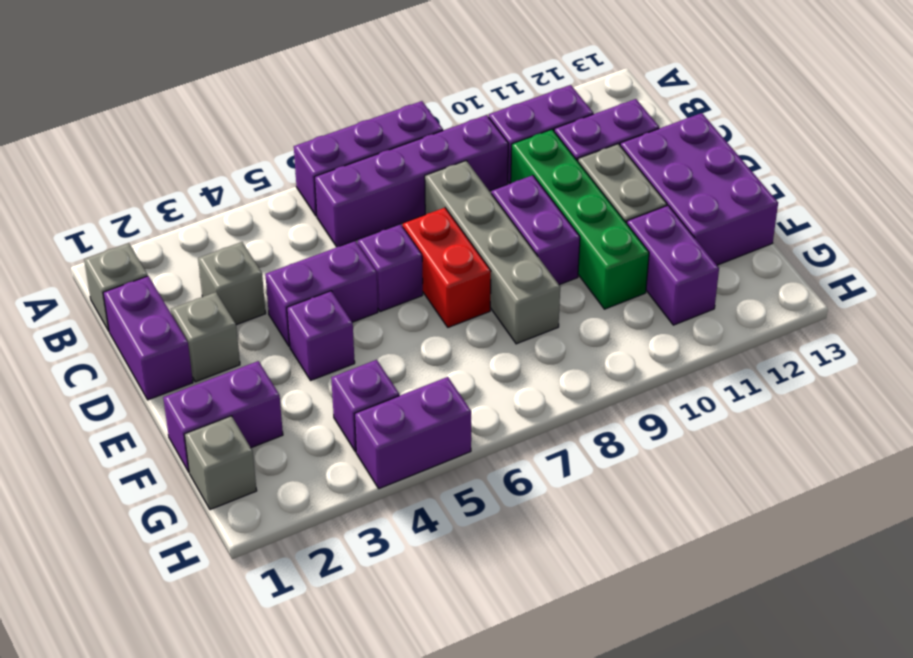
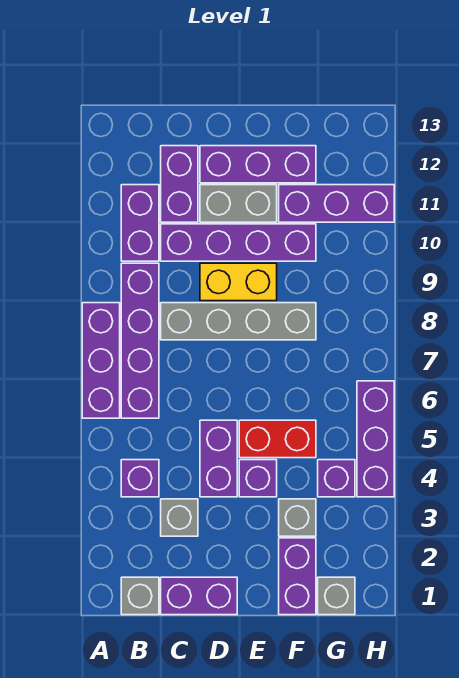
green brick C10:F10 level 1 -> purple brick C10:F10 level 1
grey brick D2 level 1 -> grey brick F3 level 1
purple brick D6 level 1 -> purple brick B4 level 1
red brick D7:E7 level 1 -> red brick E5:F5 level 1
purple brick D9:E9 level 1 -> yellow brick D9:E9 level 1
purple brick D12:F13 level 1 -> purple brick D12:F12 level 1
purple brick F11:G11 level 1 -> purple brick F11:H11 level 1
purple brick H4:H5 level 1 -> purple brick H4:H6 level 1

